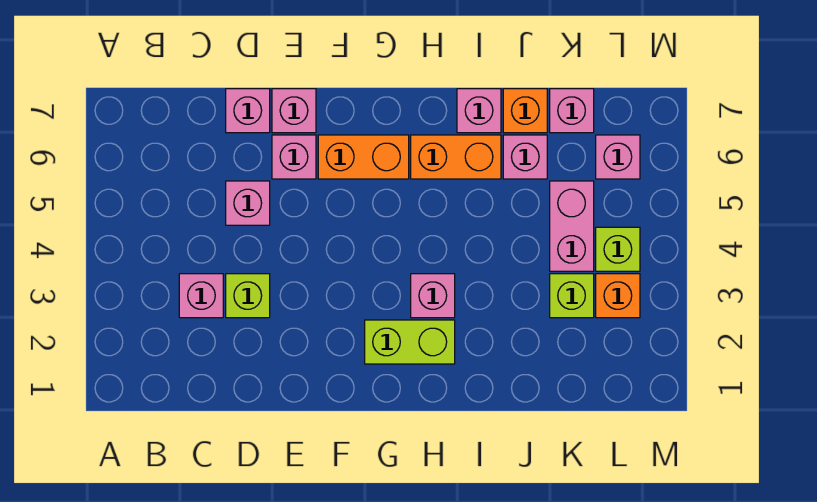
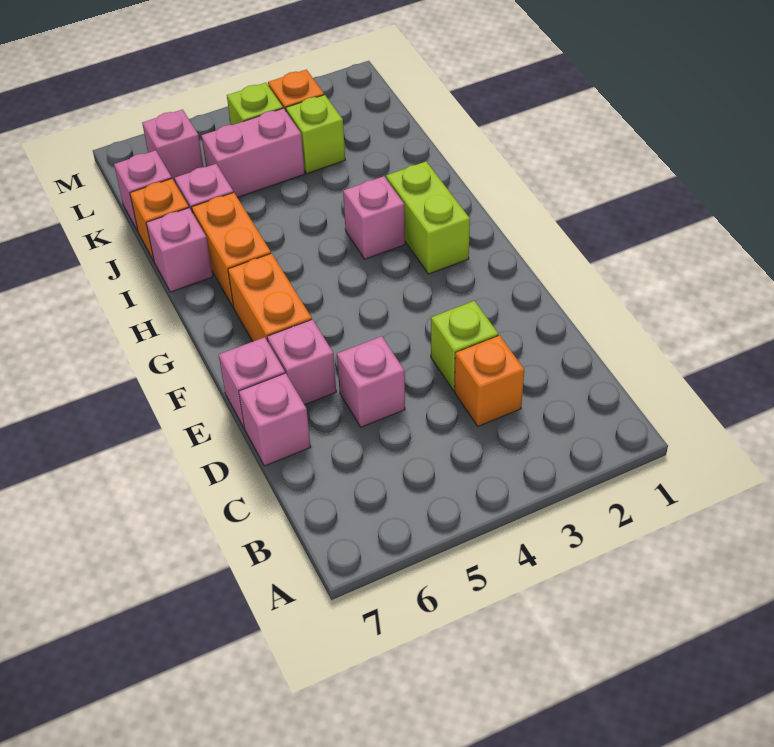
pink brick C3 level 1 -> orange brick C3 level 1

